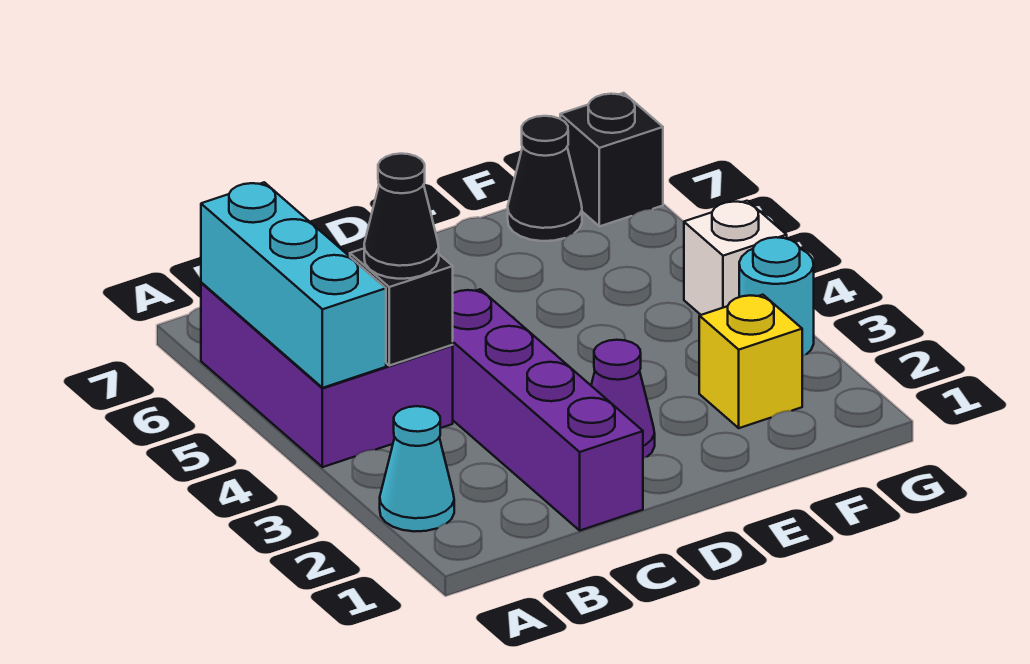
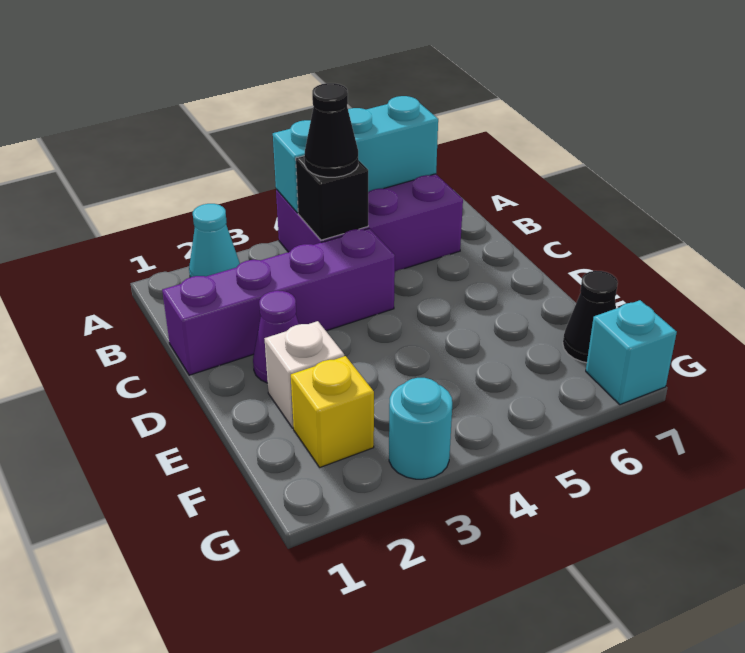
white brick G4 level 1 -> white brick E2 level 1
black brick G7 level 1 -> cyan brick G7 level 1

